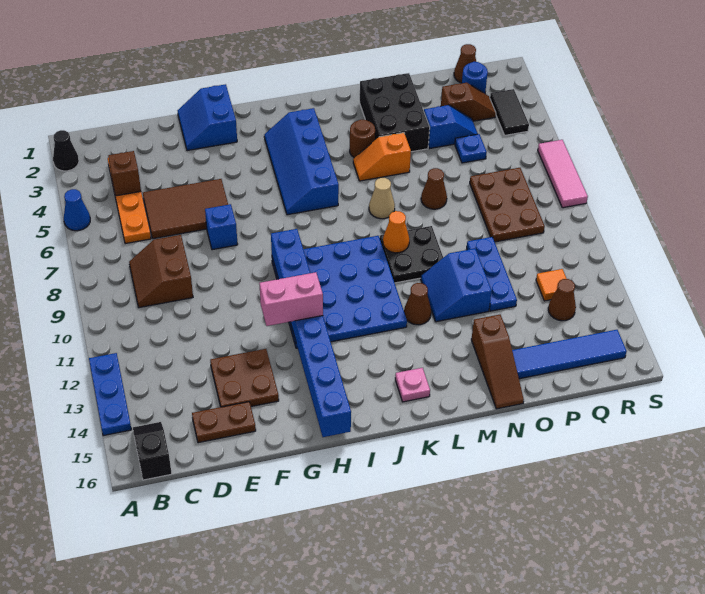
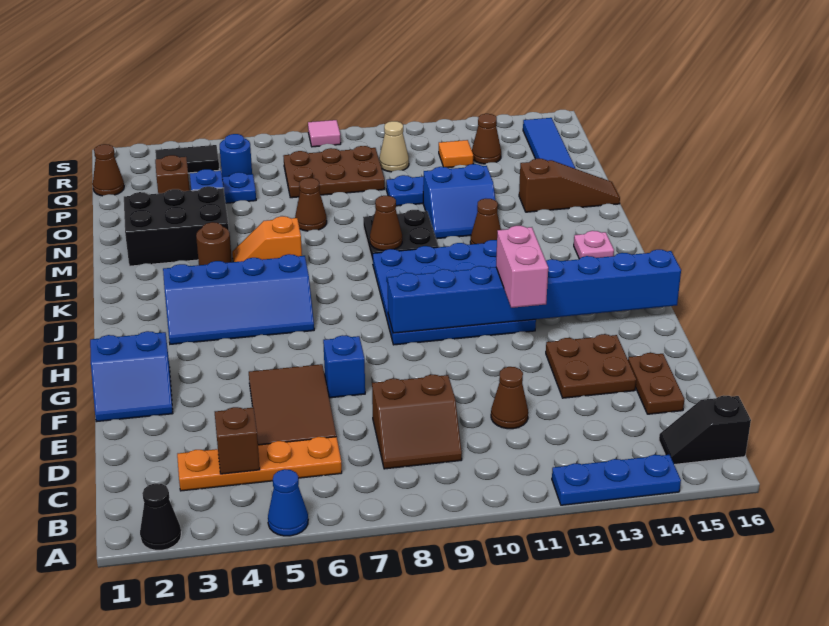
none -> brown cone D11 level 1
orange slope L5:M5 level 1 top M -> orange slope L5:L6 level 1 top 6
tan cone L7 level 1 -> tan cone Q10 level 1
orange cone L9 level 2 -> brown cone L9 level 2
blue round brick Q2 level 1 -> blue round brick Q5 level 1
pink tile S6:S8 level 1 -> pink tile S8 level 1

